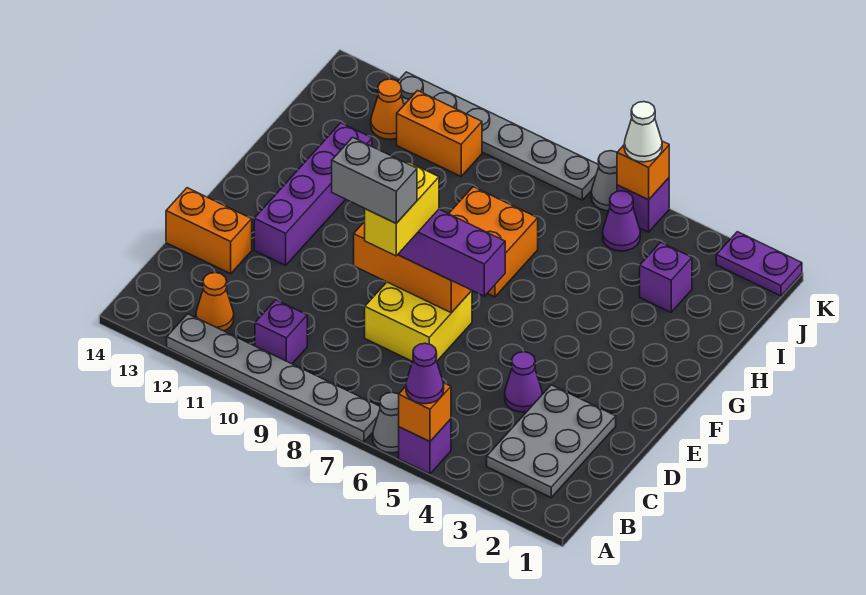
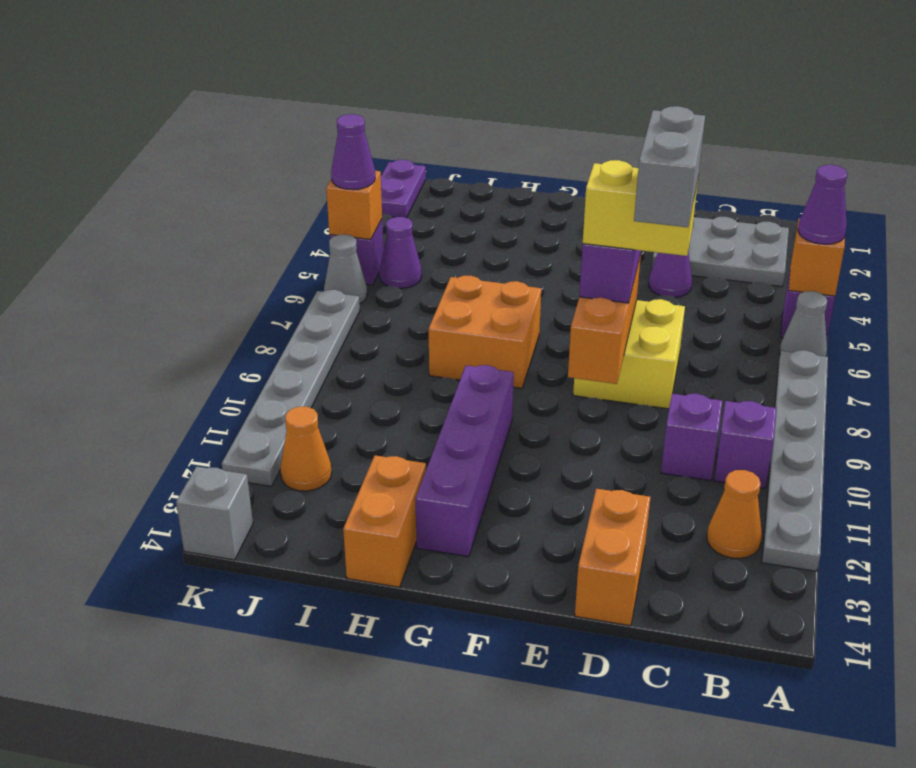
purple brick E12:H12 level 1 -> purple brick G10:G13 level 1
purple brick I3 level 1 -> purple brick C10 level 1
orange brick J10:J11 level 1 -> orange brick H13:H14 level 1
white cone K5 level 3 -> purple cone K5 level 3
none -> grey brick K14 level 1

